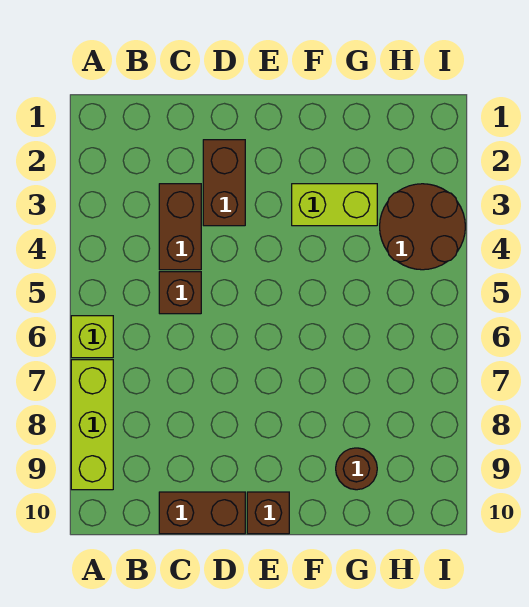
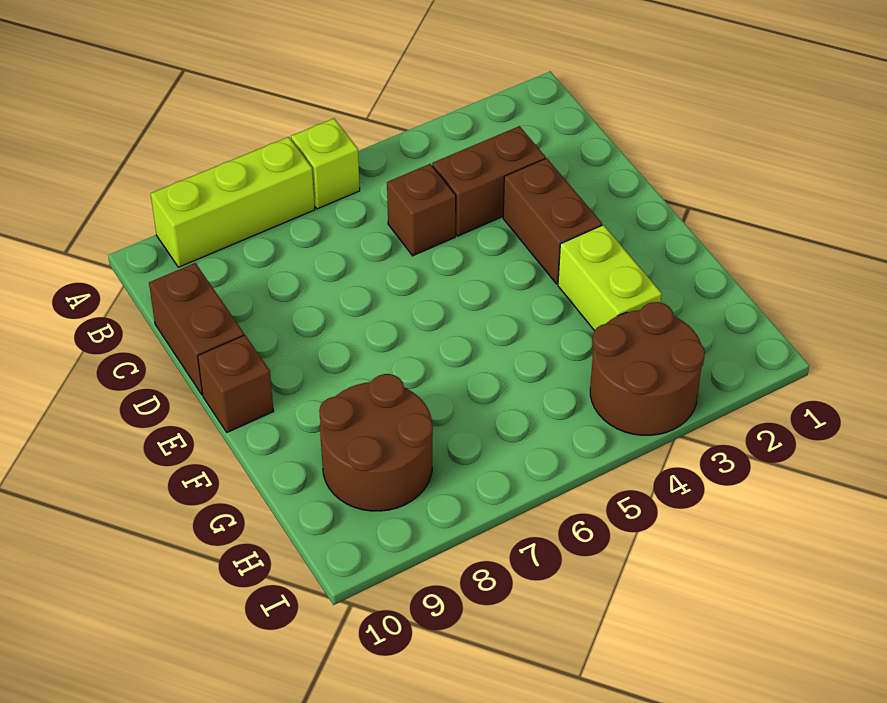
brown brick D2:D3 level 1 -> brown brick D3:E3 level 1
brown round brick G9 level 1 -> brown round brick G8:H9 level 1

